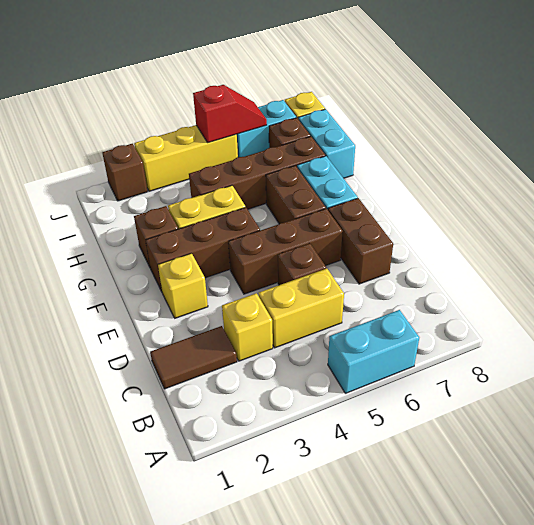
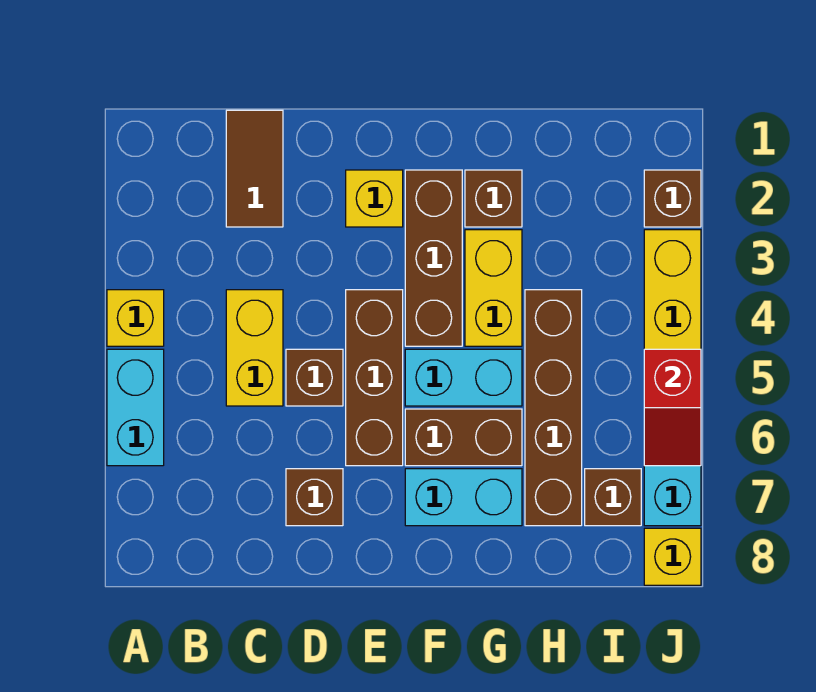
yellow brick C3 level 1 -> yellow brick A4 level 1
brown brick D7:E7 level 1 -> brown brick D7 level 1
cyan brick H8:I8 level 1 -> cyan brick F5:G5 level 1

